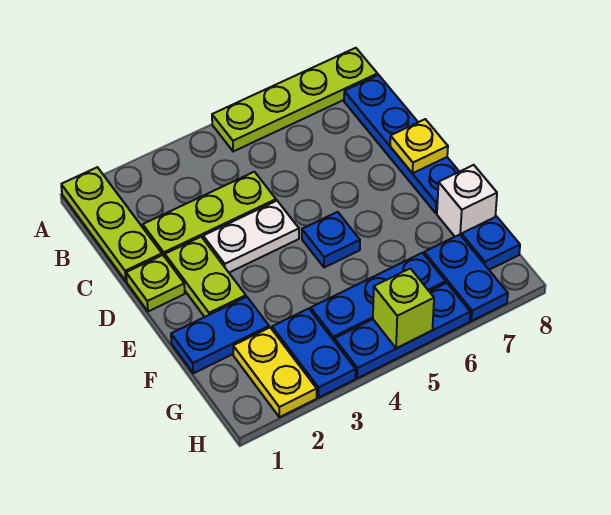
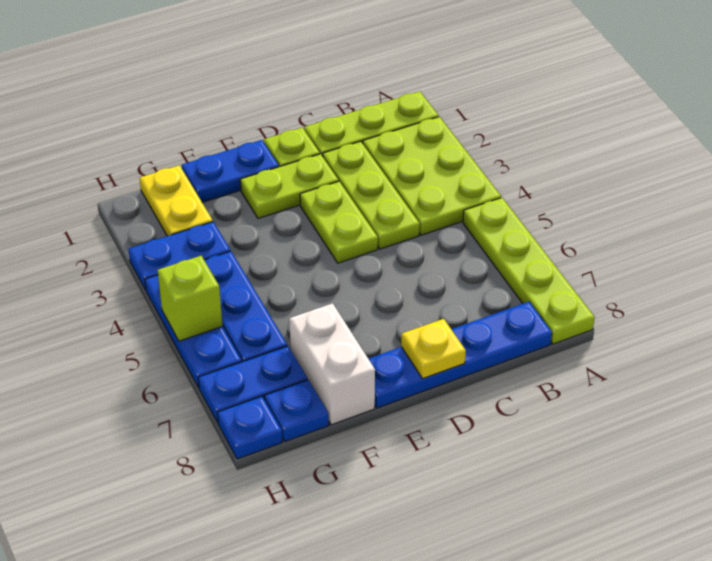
none -> lime plate A2:B4 level 1
white plate D3:D4 level 1 -> lime plate D3:D4 level 1
blue plate E5 level 1 -> blue plate H8 level 1
blue plate F1:F2 level 1 -> blue plate E1:F1 level 1
white brick F8 level 1 -> white brick F7:F8 level 1
yellow plate G2:H2 level 1 -> yellow plate G1:G2 level 1

